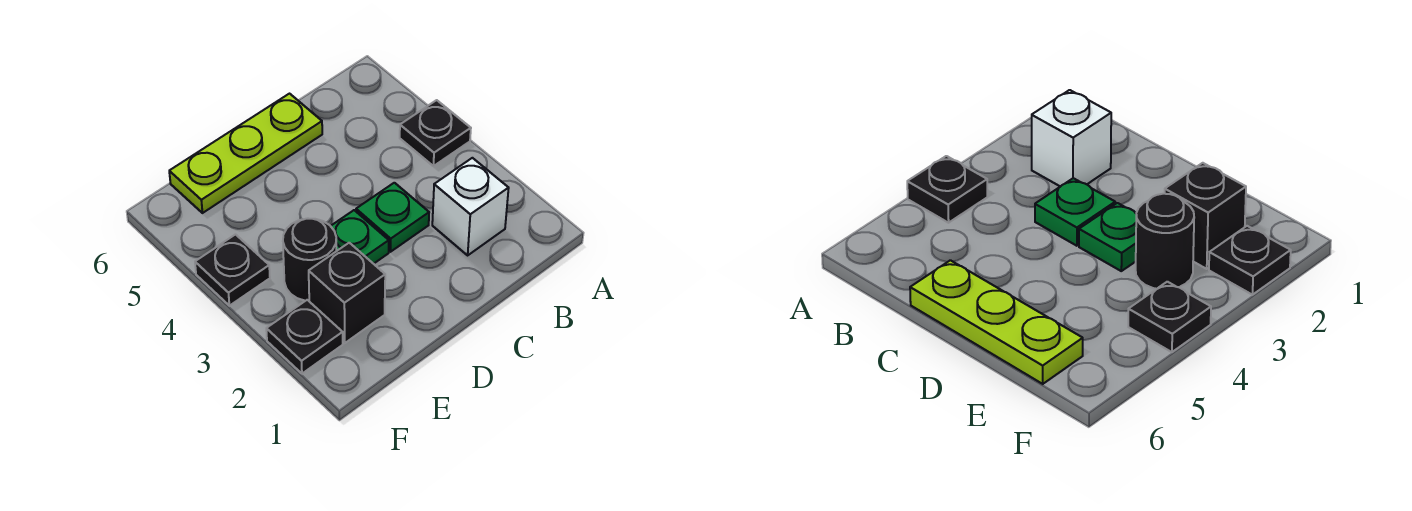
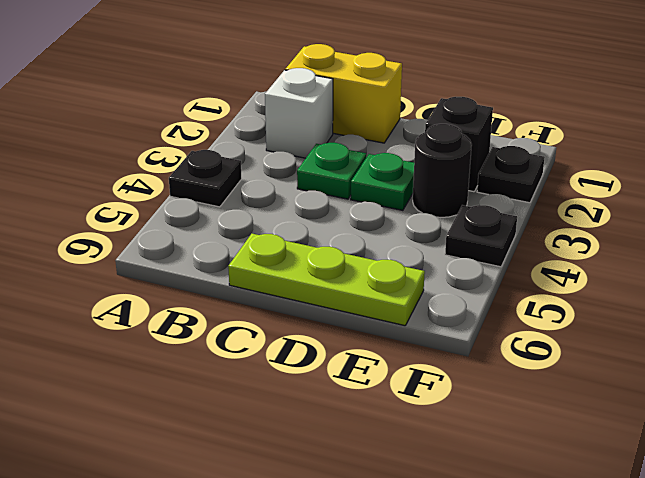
none -> yellow brick B1:C1 level 1

